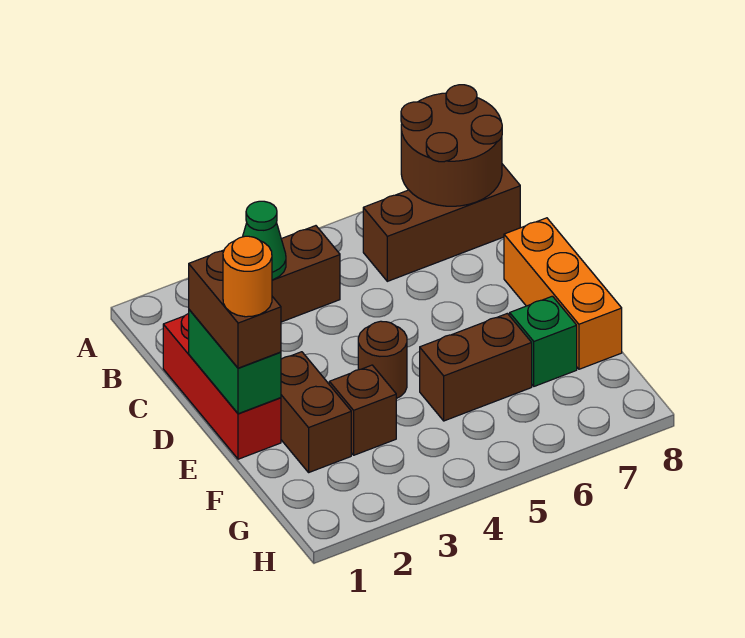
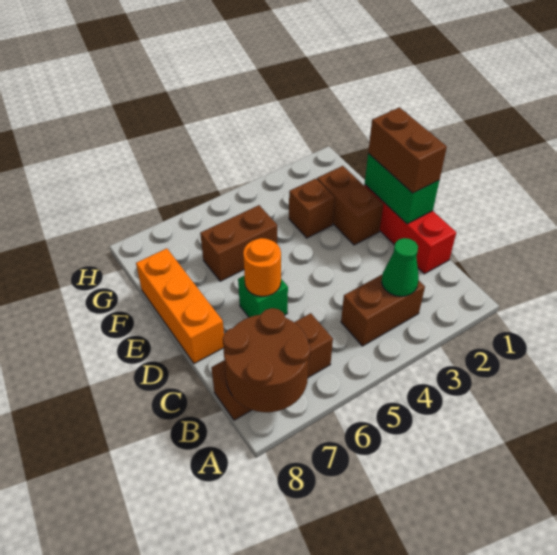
orange round brick E1 level 4 -> orange round brick D6 level 2
brown round brick E4 level 1 -> none
green brick F7 level 1 -> green brick D6 level 1

